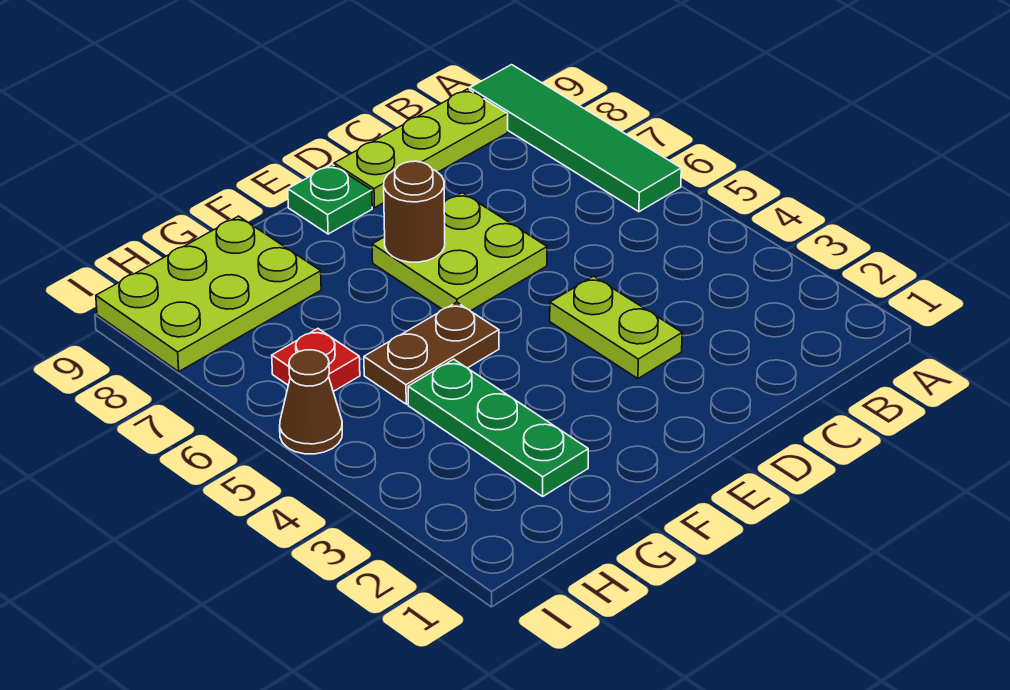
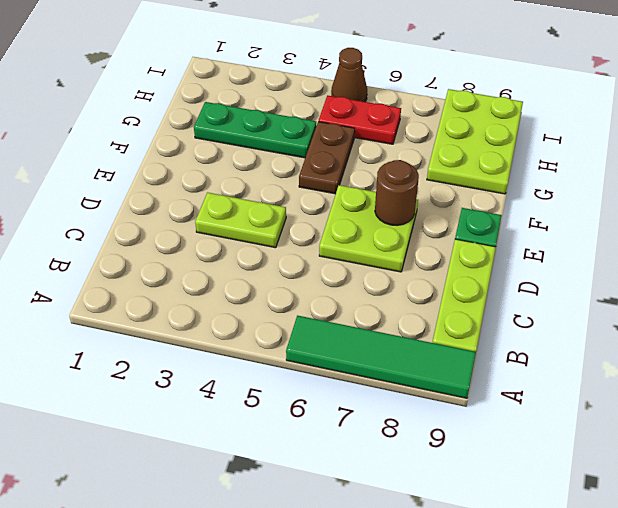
red plate H6 level 1 -> red plate H5:H6 level 1

